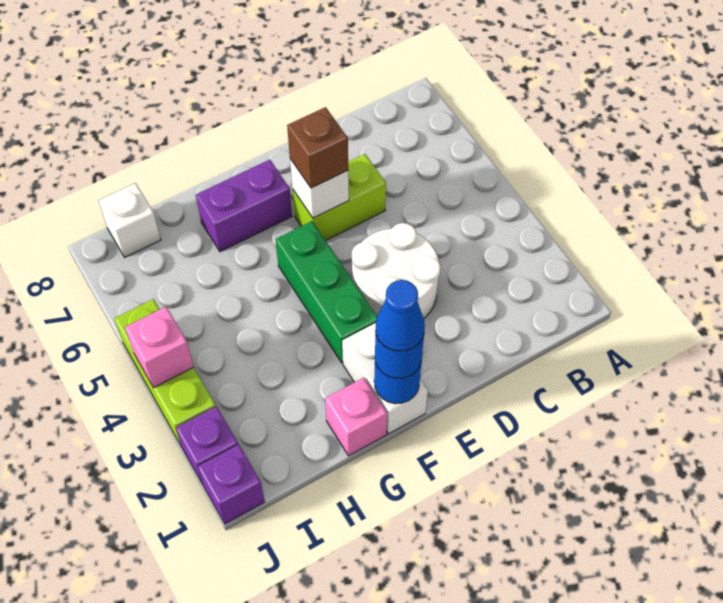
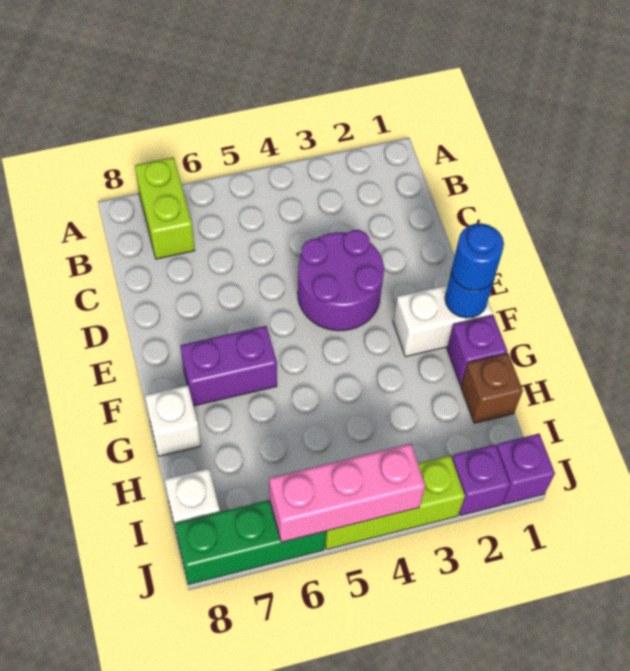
white round brick D3:E4 level 1 -> purple round brick D3:E4 level 1
lime brick D6:E6 level 1 -> lime brick A7:B7 level 1
white brick E6 level 2 -> white brick G8 level 1
brown brick E6 level 3 -> brown brick H1 level 1
blue cone F1 level 4 -> none
green brick F3:F5 level 1 -> green brick J6:J8 level 1
purple brick F7:G7 level 1 -> purple brick F6:F7 level 1
pink brick G1 level 1 -> purple brick G1 level 1
pink brick J4 level 2 -> pink brick J4:J6 level 2

